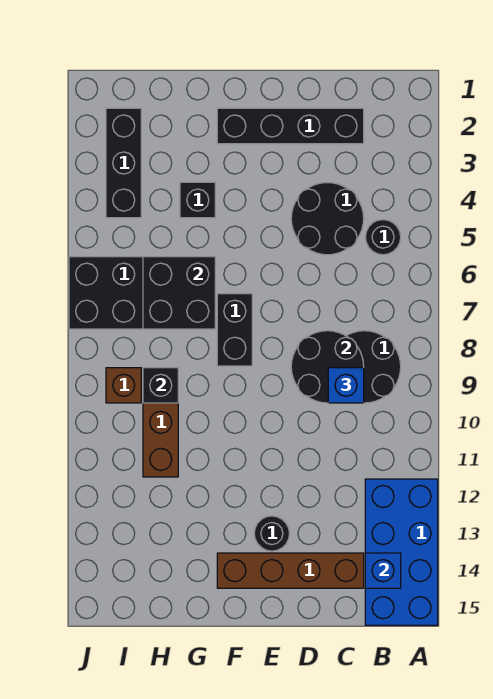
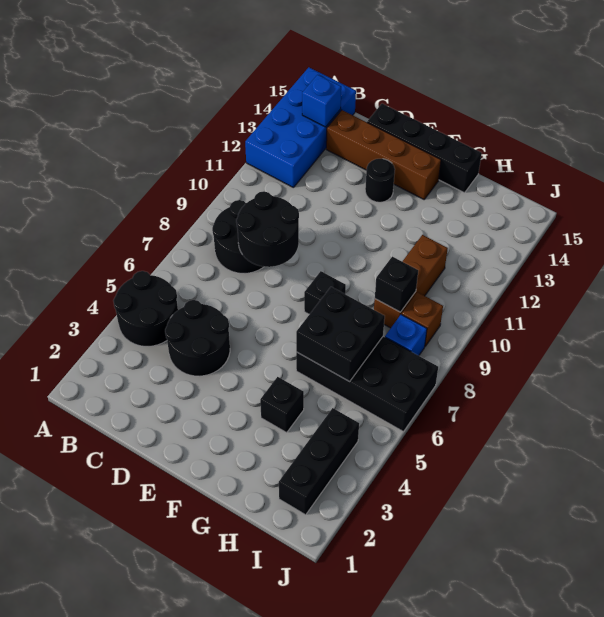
black round brick B5 level 1 -> black round brick A4:B5 level 1
black brick C2:F2 level 1 -> black brick D15:G15 level 1
blue brick C9 level 3 -> blue brick I8 level 1
black brick F7:F8 level 1 -> black brick F8 level 1

